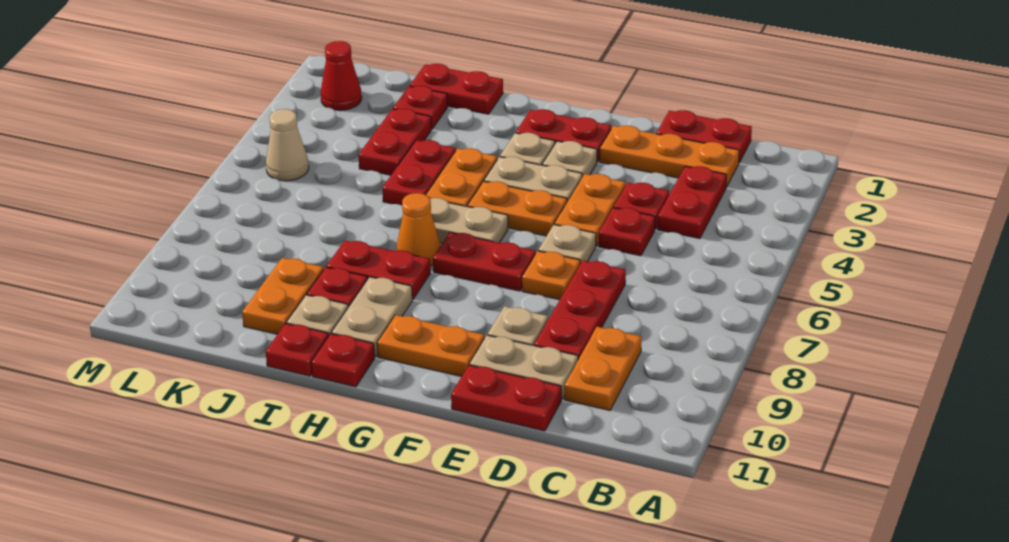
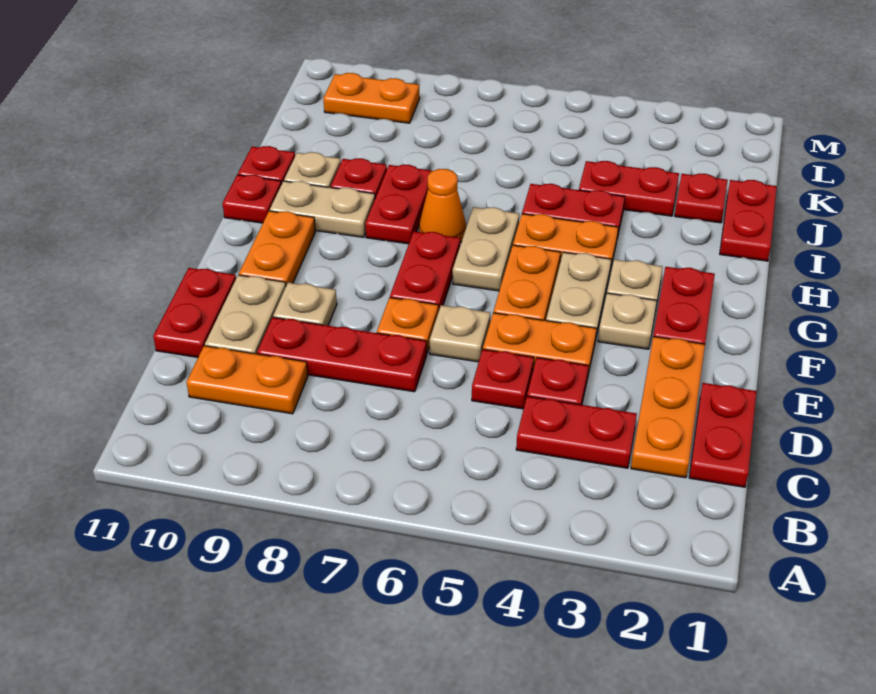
orange plate J9:J10 level 1 -> orange plate L9:L10 level 1
red cone L2 level 1 -> none
tan cone L5 level 1 -> none

